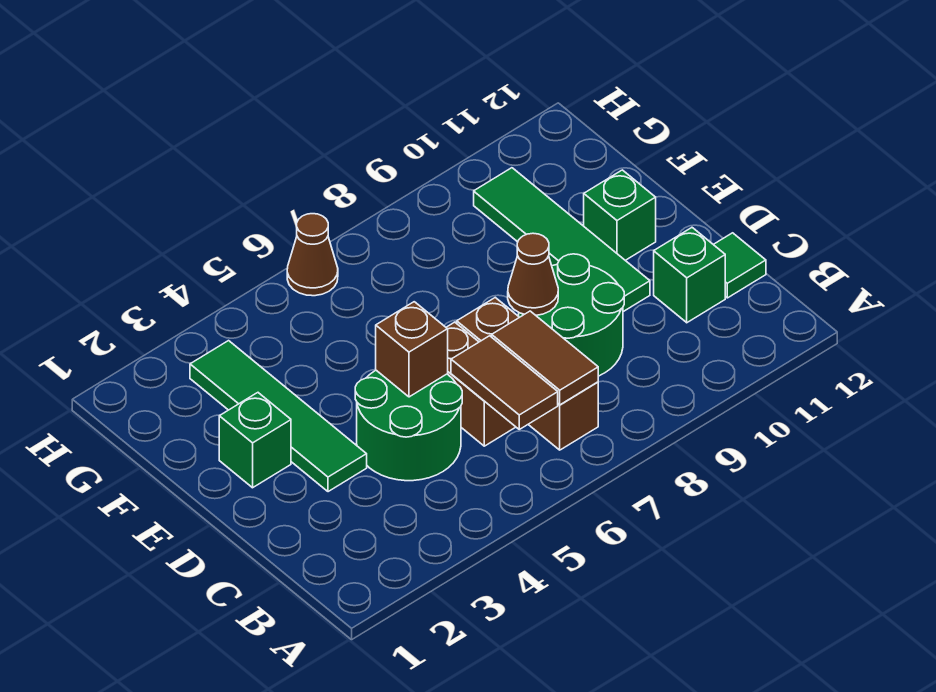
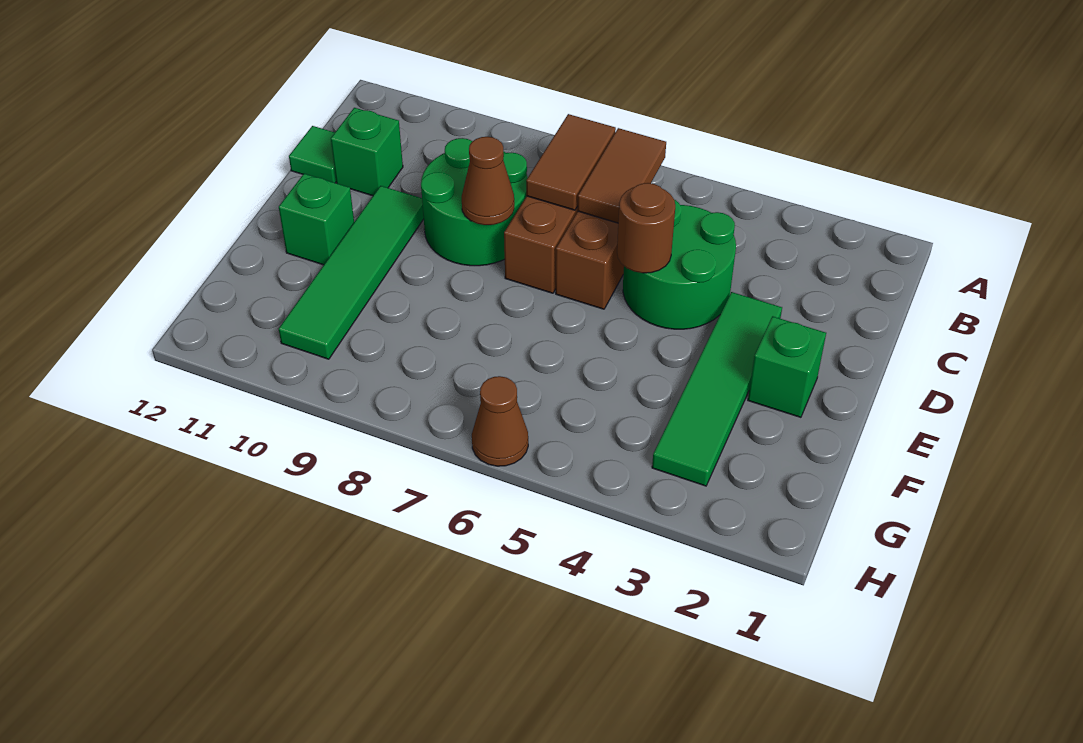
brown brick D5 level 2 -> brown round brick D5 level 2

